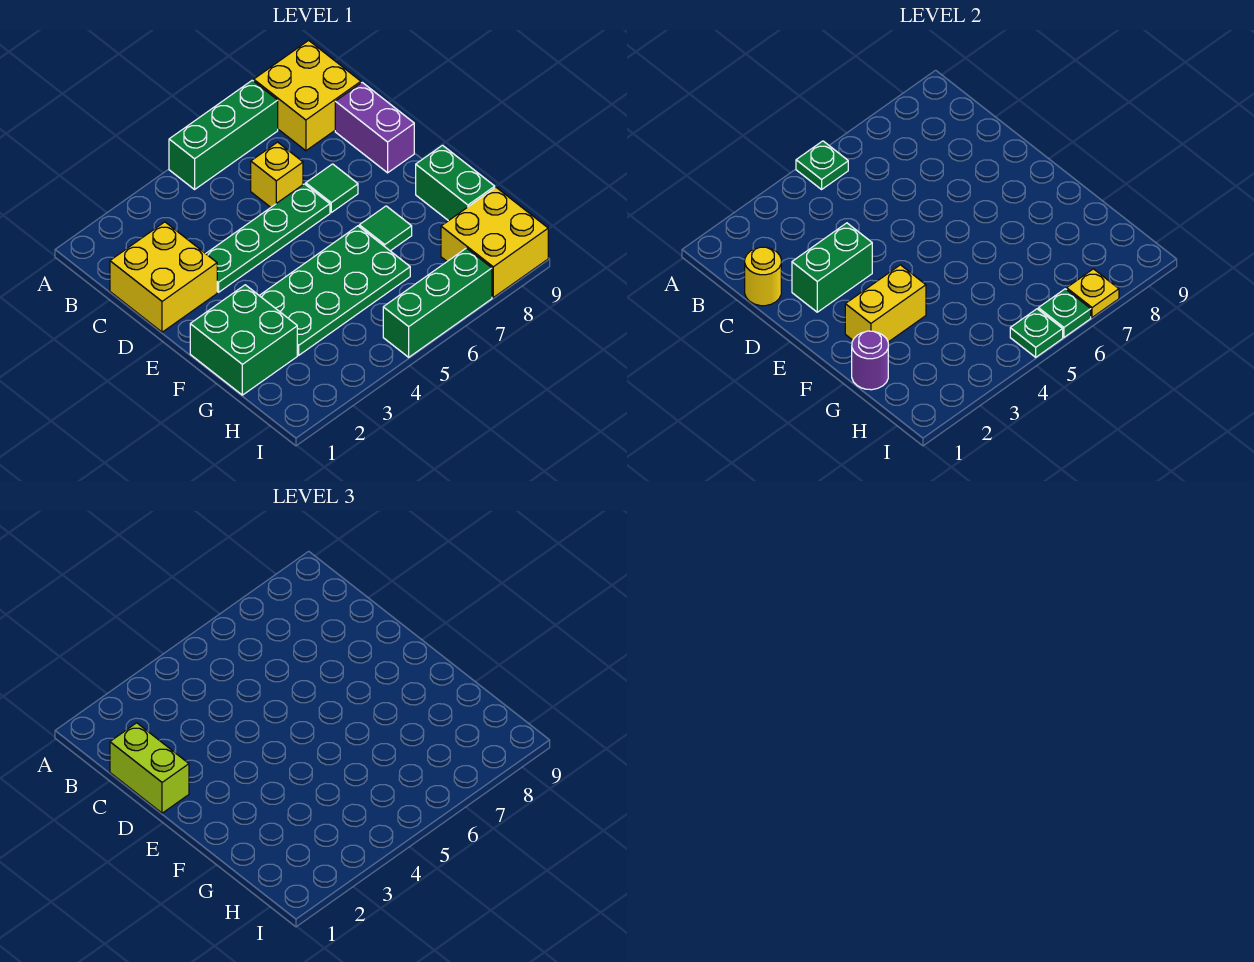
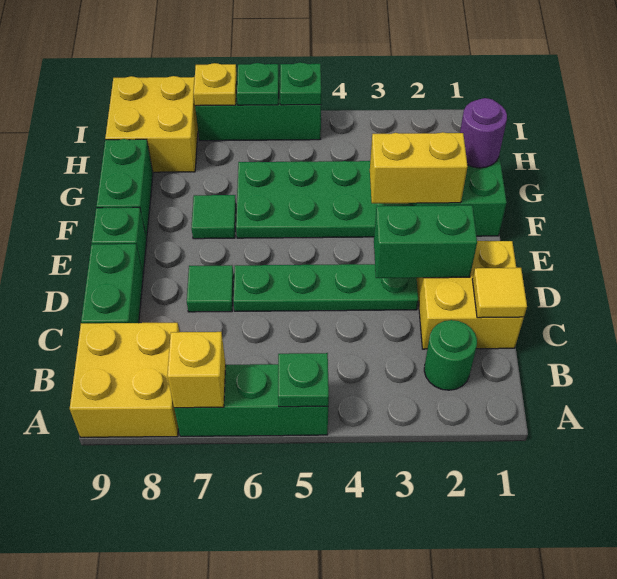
none -> green round brick B2 level 1
yellow round brick C1 level 2 -> yellow tile C1 level 2
lime brick C1:D1 level 3 -> none
yellow brick C6 level 1 -> yellow brick A7 level 2
purple brick C9:D9 level 1 -> green brick C9:D9 level 1
none -> green brick E9 level 1

